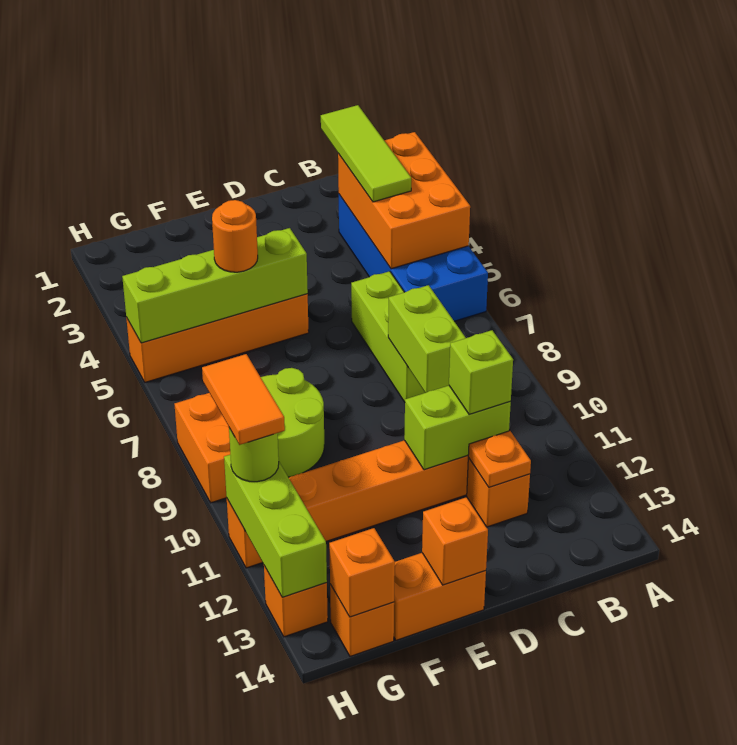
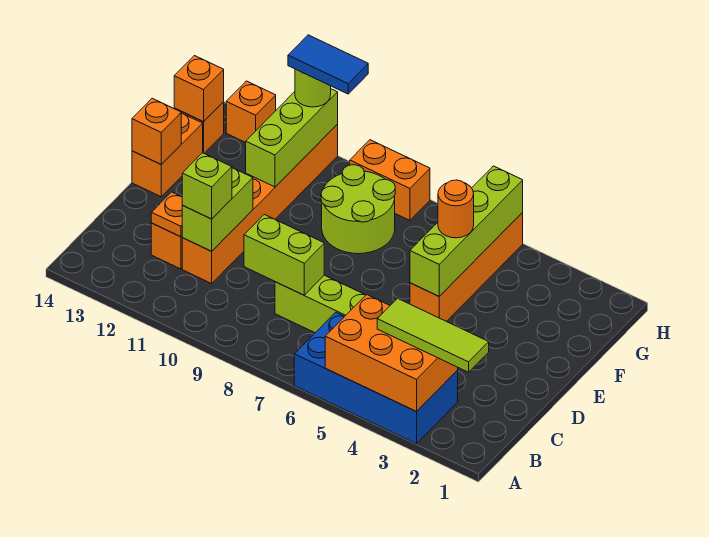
orange tile H10:H11 level 4 -> blue tile H10:H11 level 4
lime brick H11:H13 level 2 -> lime brick F11:H11 level 2

